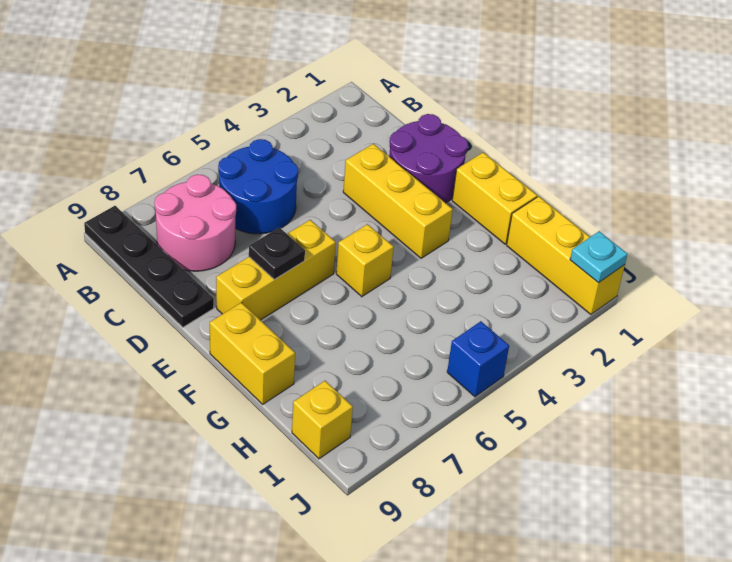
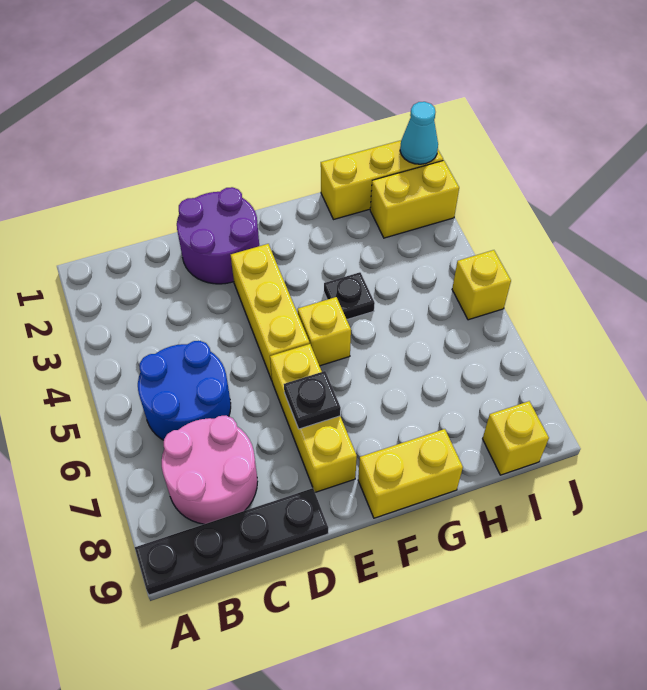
yellow brick D3:F3 level 1 -> yellow brick E3:E5 level 1
yellow brick F1:G1 level 1 -> yellow brick I2:J2 level 1
none -> black plate G4 level 1
cyan plate J1 level 2 -> cyan cone J1 level 2
blue brick J5 level 1 -> yellow brick J5 level 1

